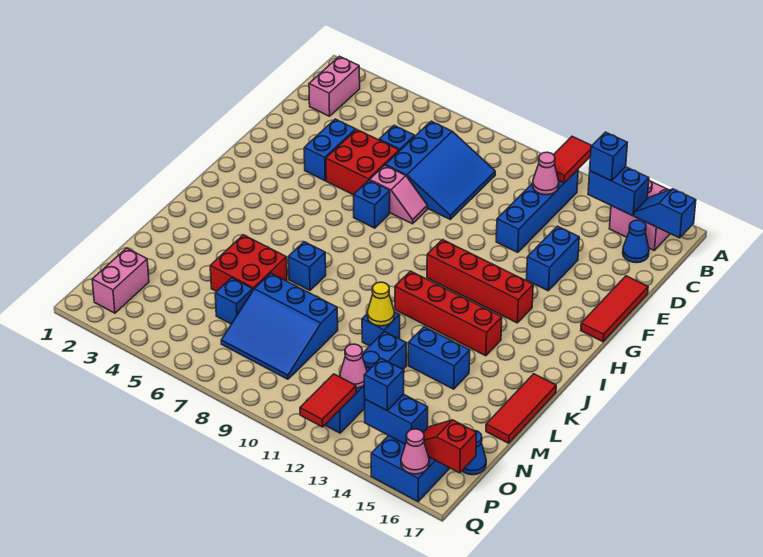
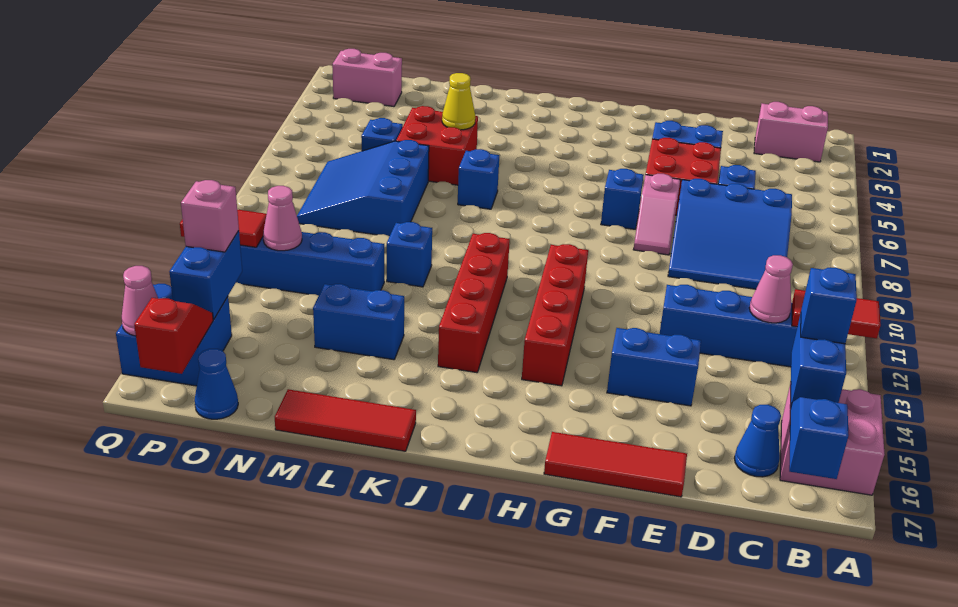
yellow cone L11 level 2 -> yellow cone L5 level 2
blue brick L13:L14 level 1 -> blue brick L14:M14 level 1
blue brick P14 level 3 -> pink brick P14 level 3

